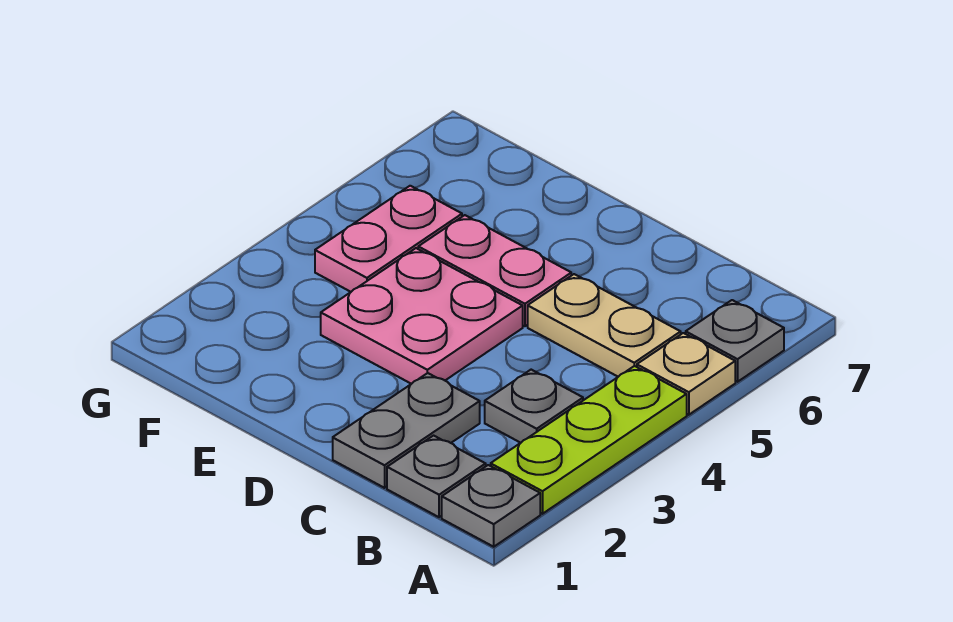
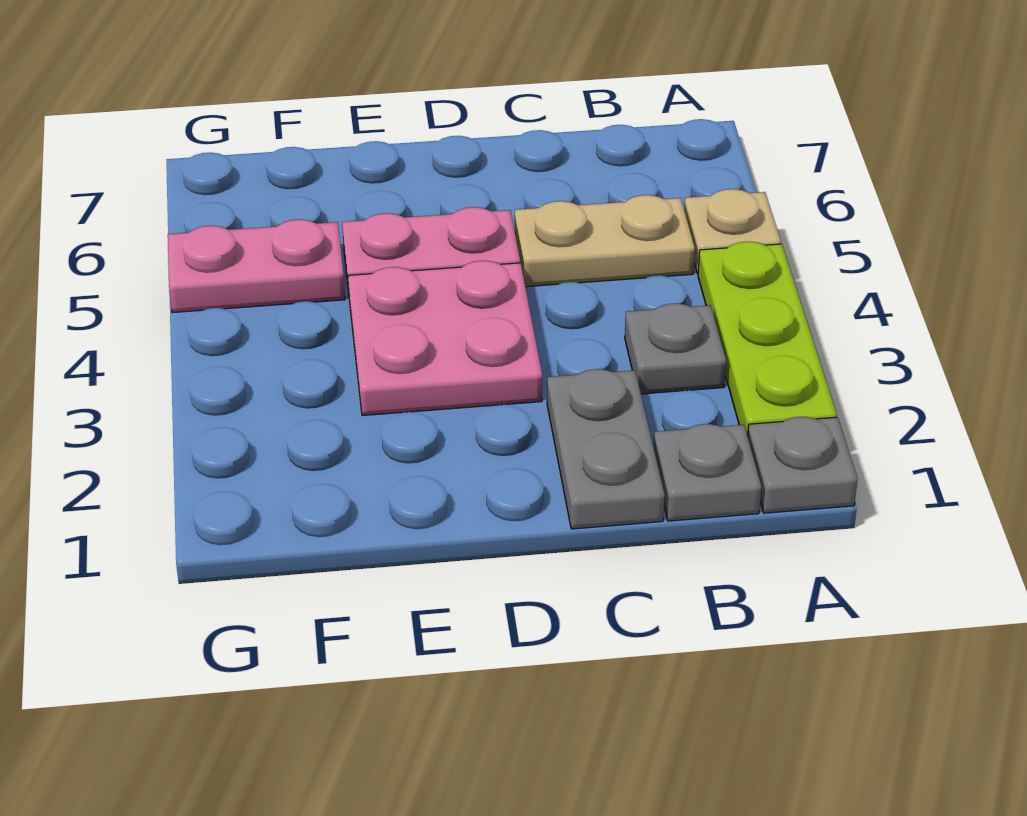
grey plate A6 level 1 -> none
pink plate F4:F5 level 1 -> pink plate F5:G5 level 1

